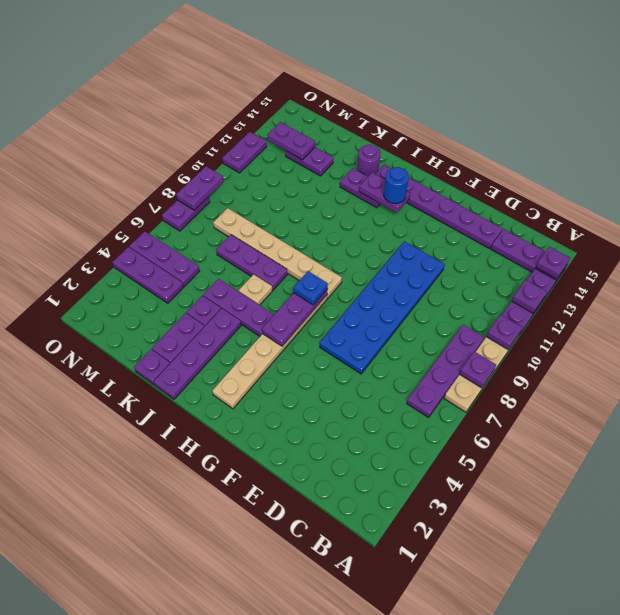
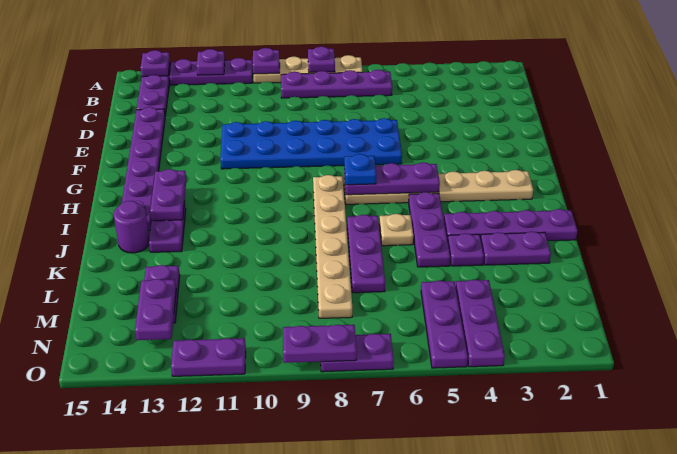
blue round brick H13 level 3 -> none
purple plate K1 level 1 -> none

